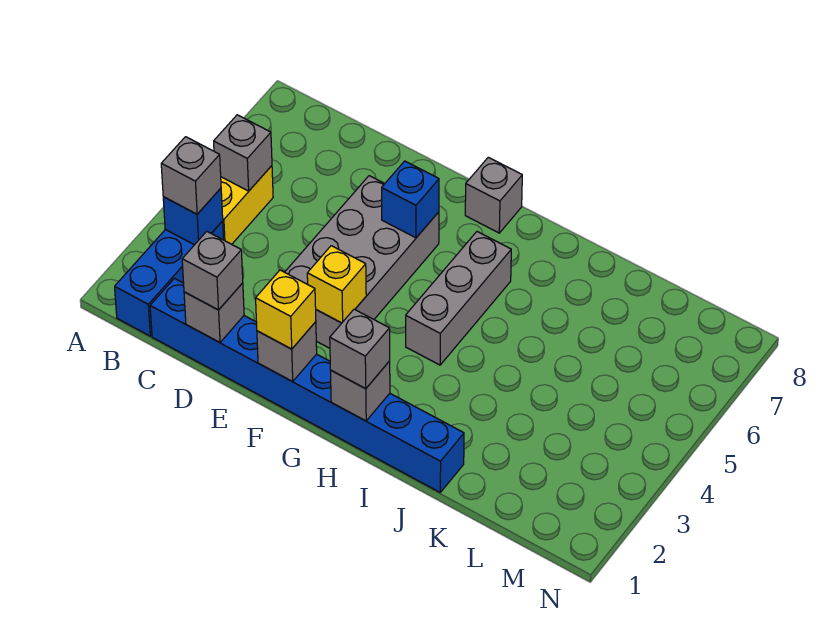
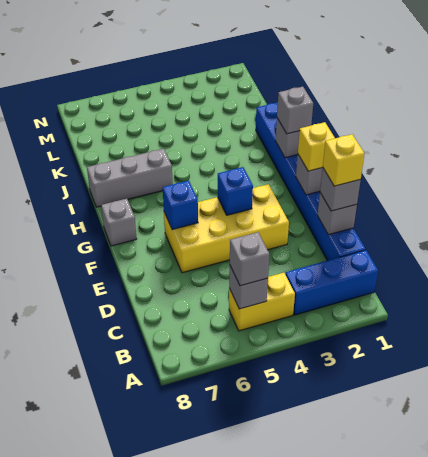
blue brick B3 level 2 -> blue brick F4 level 2
grey brick B3 level 3 -> grey brick B5 level 3
grey brick E3:F6 level 1 -> yellow brick E3:F6 level 1
yellow brick F3 level 2 -> yellow brick D1 level 4
grey brick H4:H6 level 1 -> grey brick I6:I8 level 1

